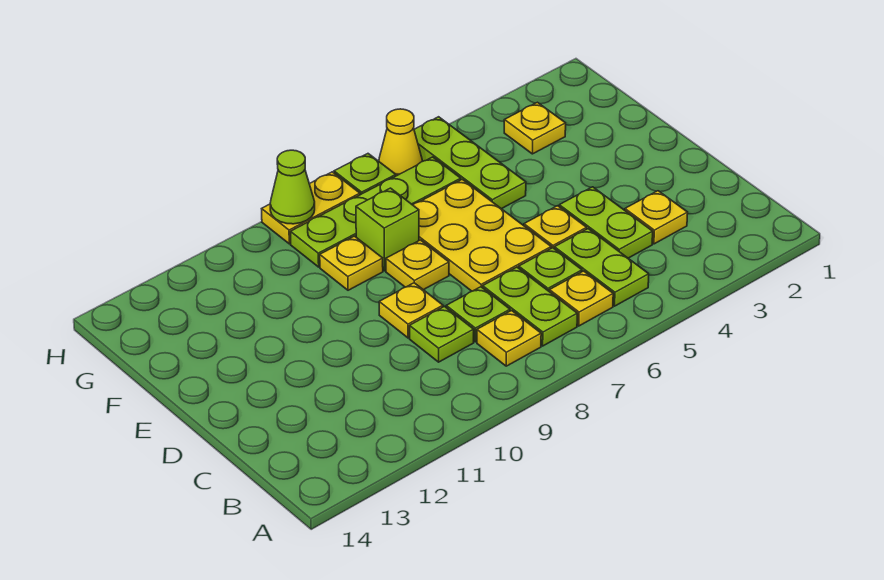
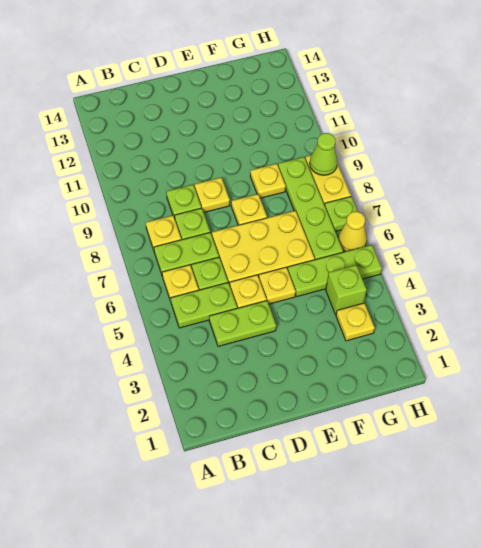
yellow plate C3 level 1 -> yellow plate E5 level 1
lime brick F8 level 1 -> lime brick G4 level 1

